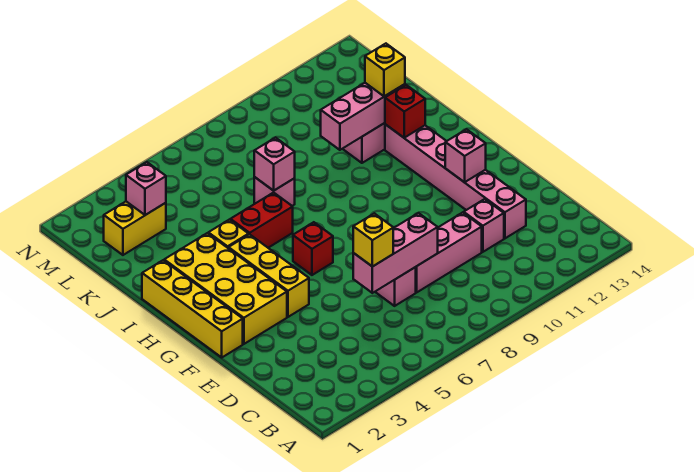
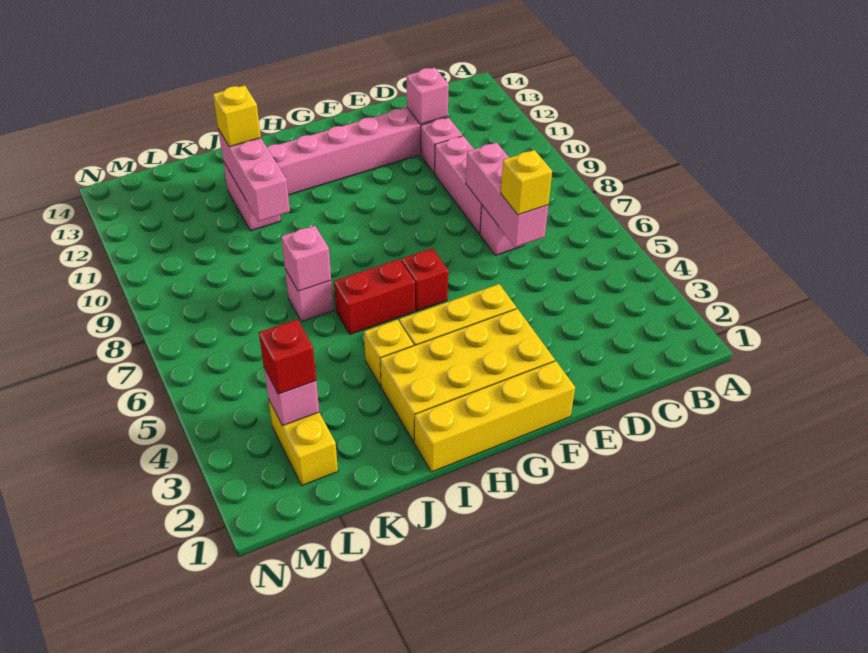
pink brick F12 level 2 -> pink brick D12 level 2
red brick I5:I6 level 1 -> red brick H6:I6 level 1
red brick I12 level 2 -> red brick L3 level 3

